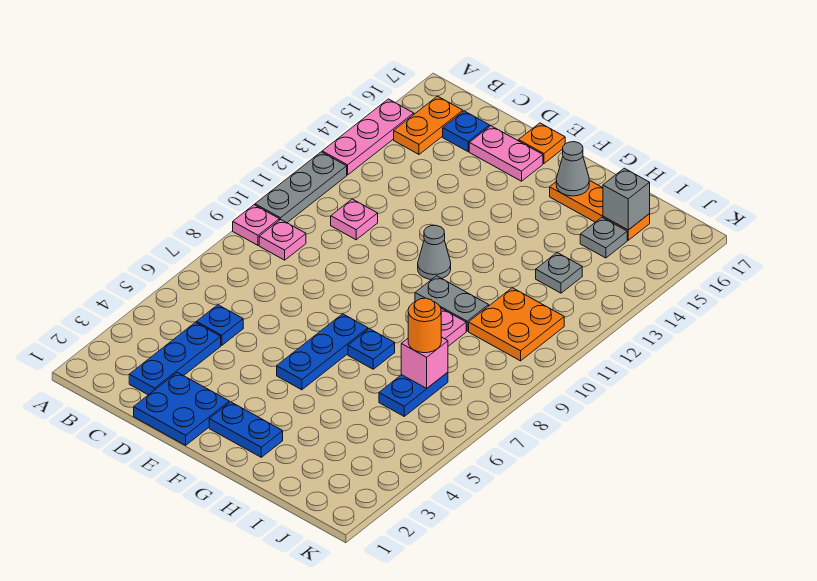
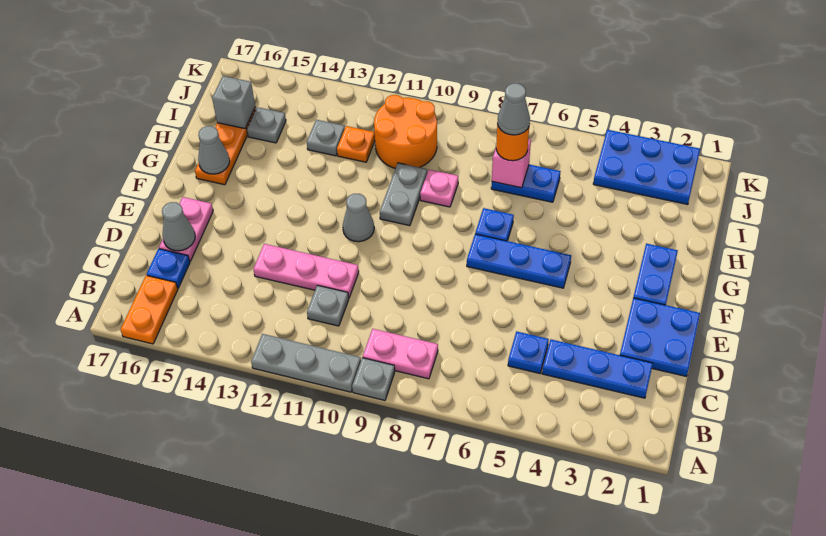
pink plate A9 level 1 -> grey plate A9 level 1
pink plate A13:A15 level 1 -> pink plate D11:D13 level 1
pink plate B9 level 1 -> pink plate B8:B9 level 1
orange plate B15:B16 level 1 -> orange plate A16:B16 level 1
pink plate C11 level 1 -> grey plate C11 level 1
none -> grey cone D16 level 2
orange plate E17 level 1 -> orange plate I12 level 1
none -> grey cone I7 level 4
orange plate I10:J11 level 1 -> orange round brick I10:J11 level 1
none -> blue plate J2:K4 level 1

